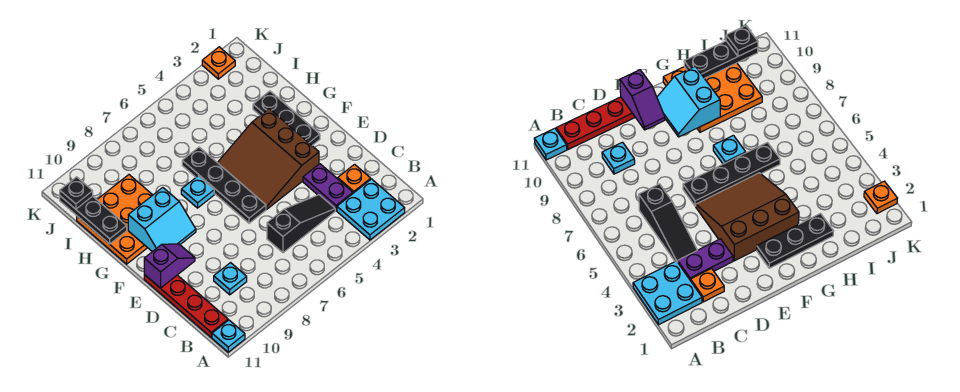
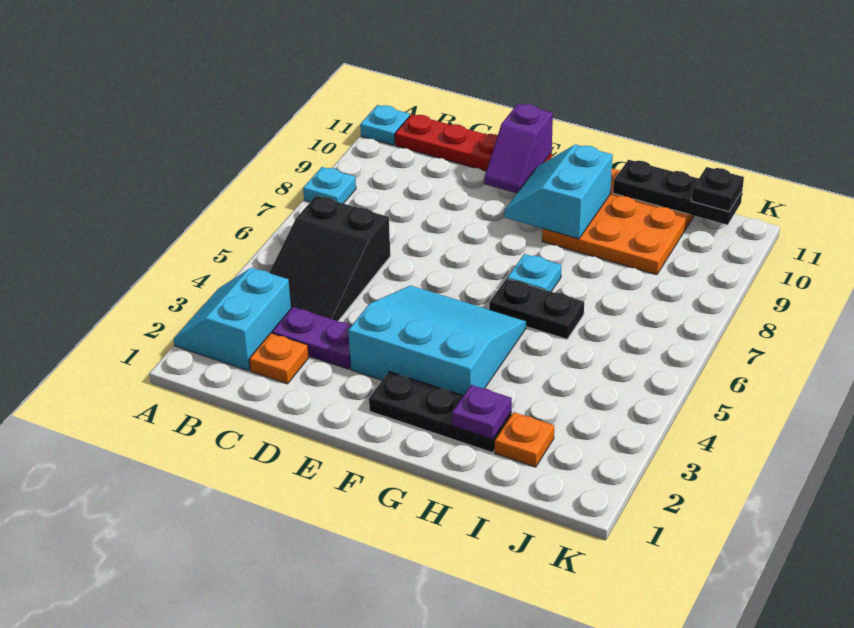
cyan plate A2:B3 level 1 -> cyan slope A2:B3 level 1 top B
black slope C4:C6 level 1 top 6 -> black slope B4:C6 level 1 top 6
cyan plate C9 level 1 -> cyan plate A8 level 1
brown slope E3:G5 level 1 top 3 -> cyan slope E3:G5 level 1 top 3
black plate E6:H6 level 1 -> black plate G6:H6 level 1
none -> purple plate H2 level 2
orange plate K2 level 1 -> orange plate I2 level 1

